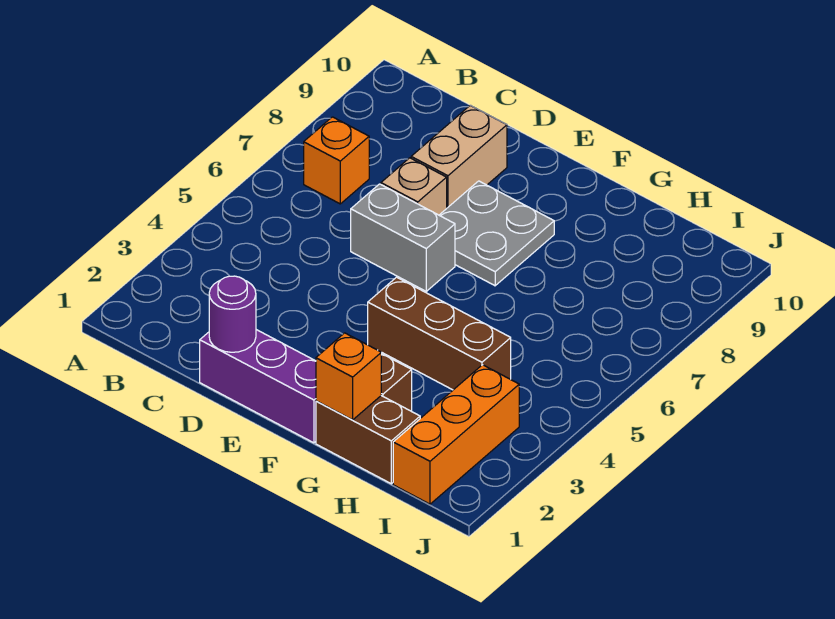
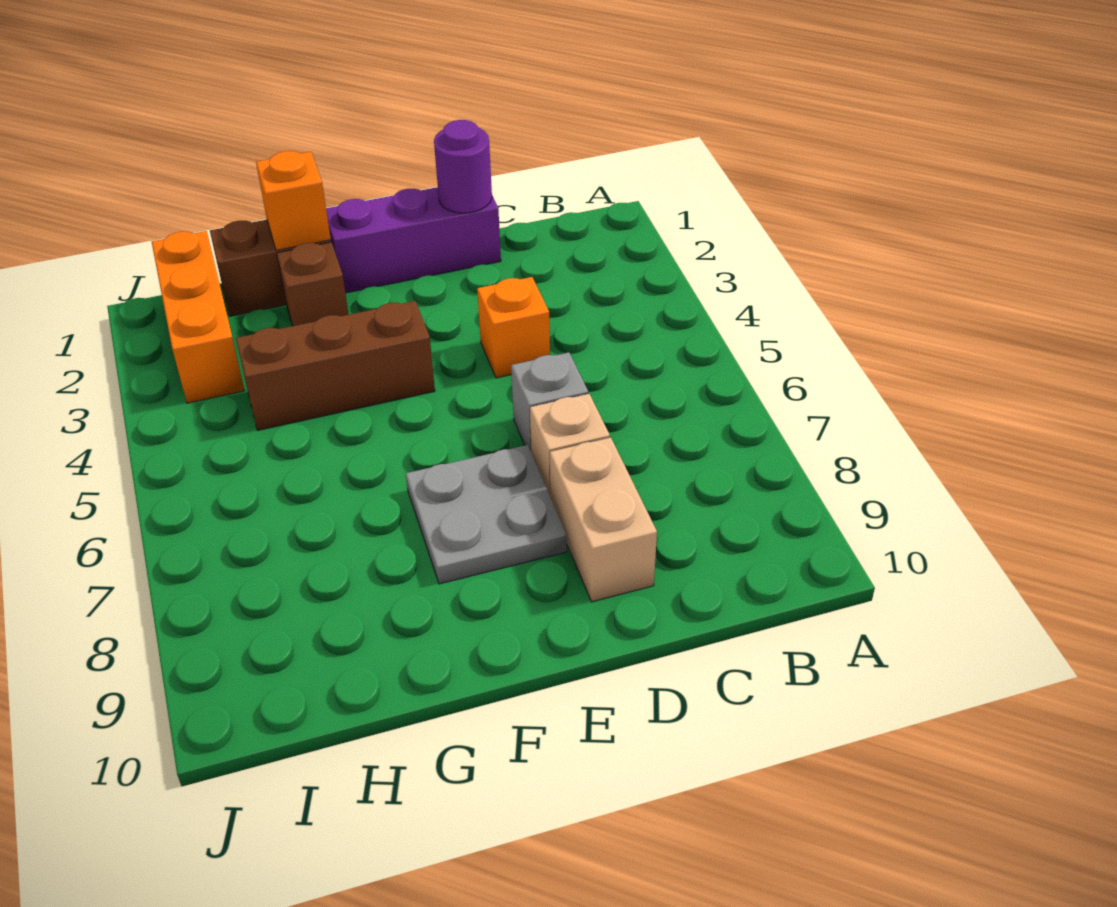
orange brick B7 level 1 -> orange brick D4 level 1
grey brick D6:E6 level 1 -> grey brick D6 level 1

